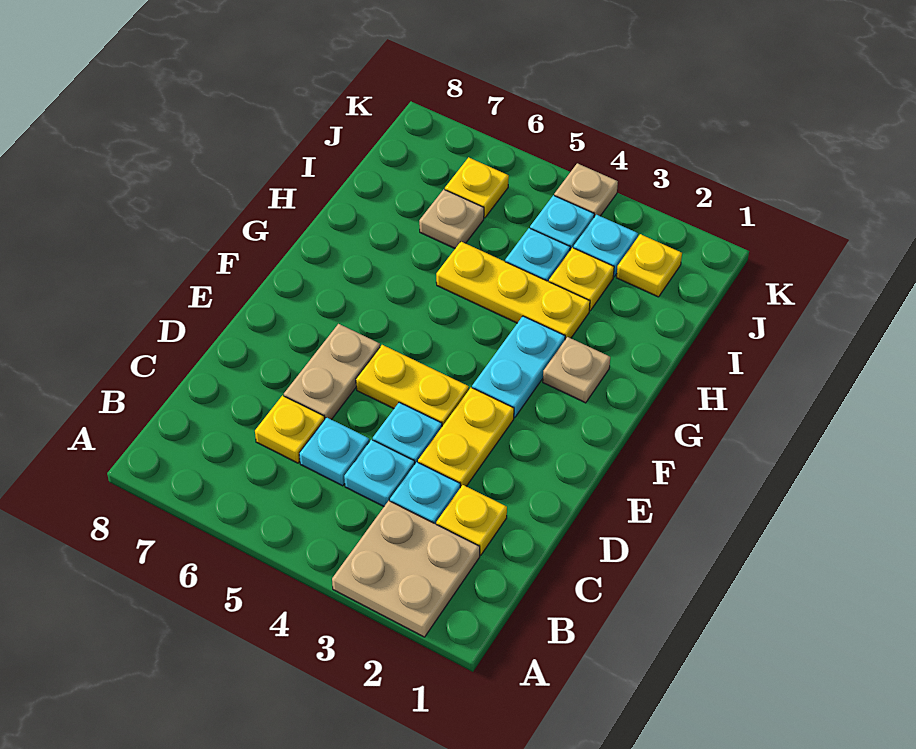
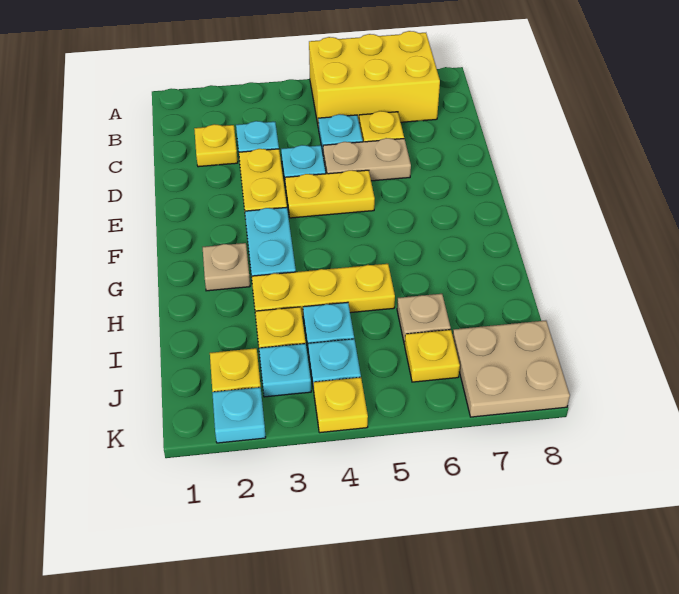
tan plate A2:B3 level 1 -> tan plate J7:K8 level 1
none -> yellow brick A5:B7 level 1
cyan plate C4 level 1 -> cyan plate K2 level 1
tan plate D6:E6 level 1 -> tan plate D5:D6 level 1
tan plate K4 level 1 -> yellow plate K4 level 1

